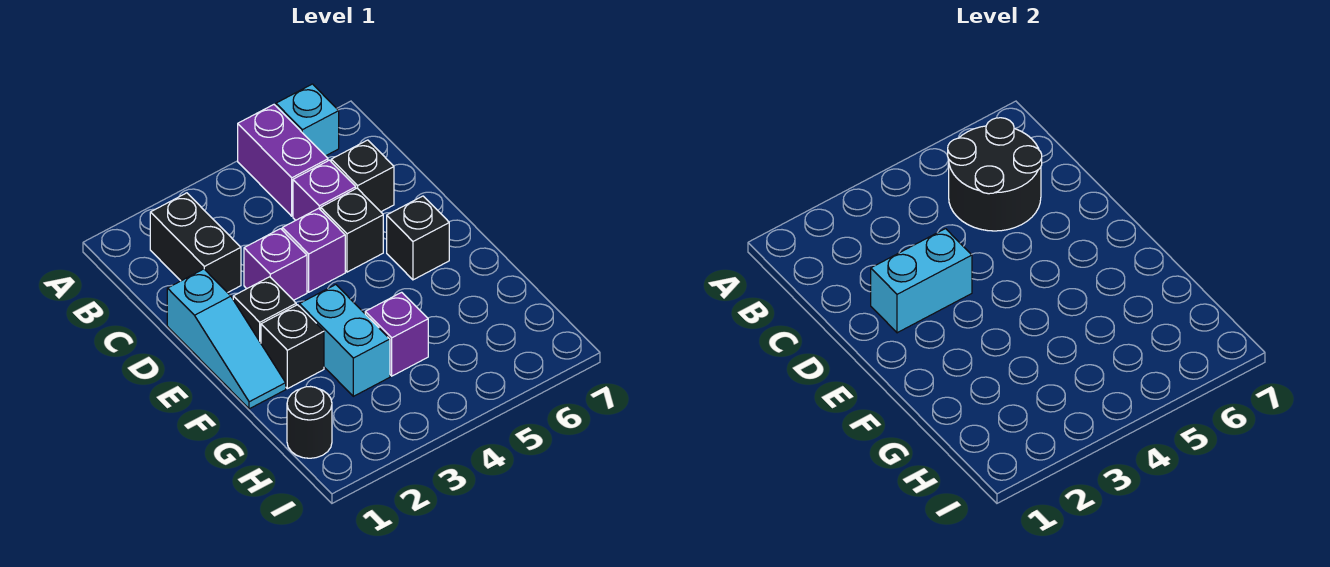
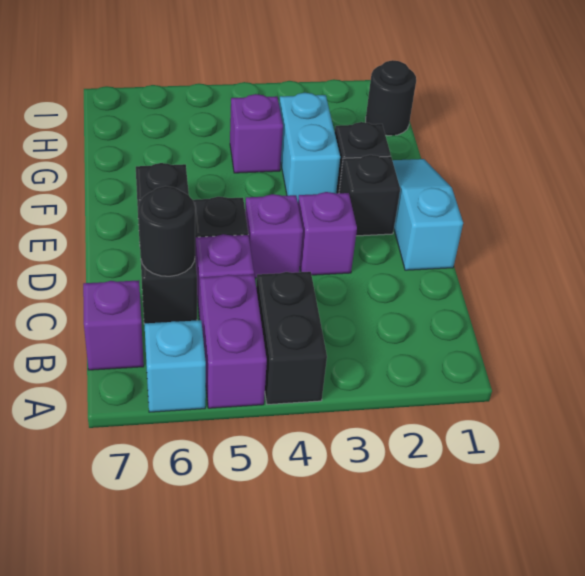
black brick B2:C2 level 1 -> black brick A4:B4 level 1
black round brick B5:C6 level 2 -> black round brick C6 level 2
none -> purple brick B7 level 1
cyan brick D2:D3 level 2 -> none

